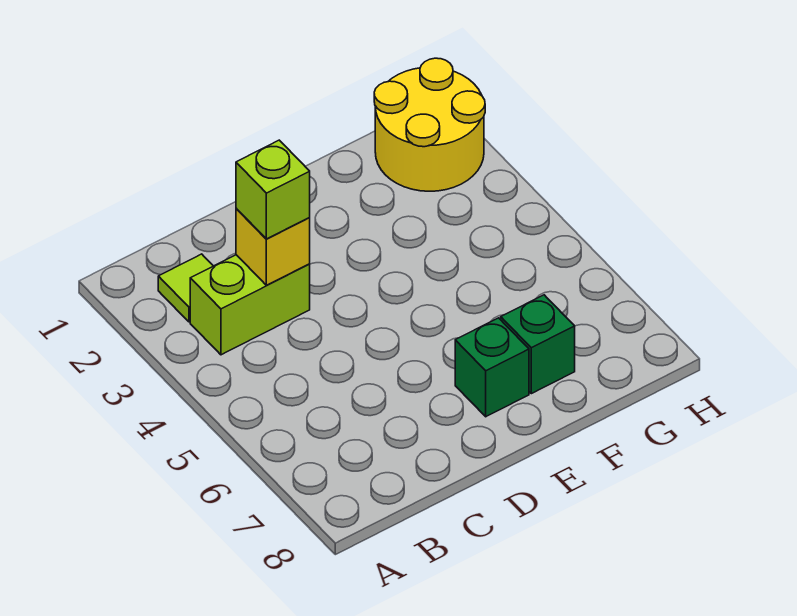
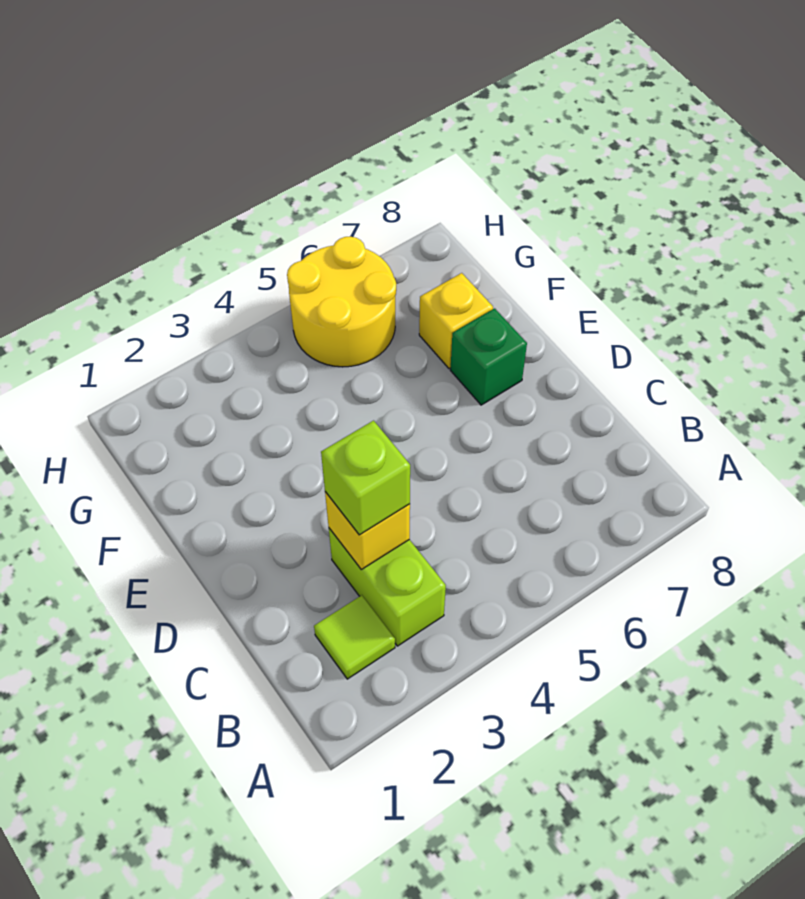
green brick F7 level 1 -> yellow brick F7 level 1
yellow round brick G1:H2 level 1 -> yellow round brick G5:H6 level 1

